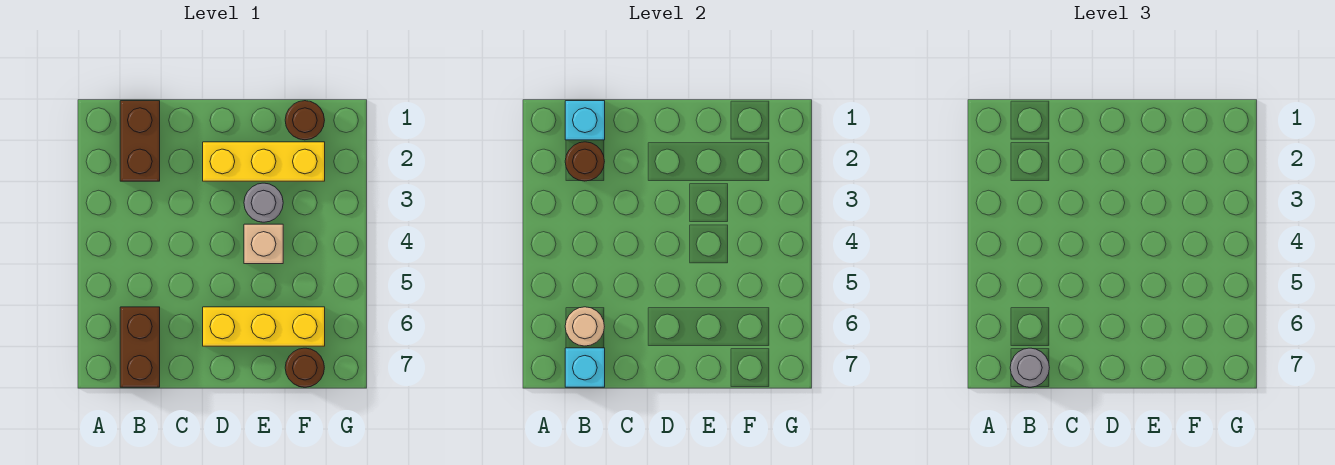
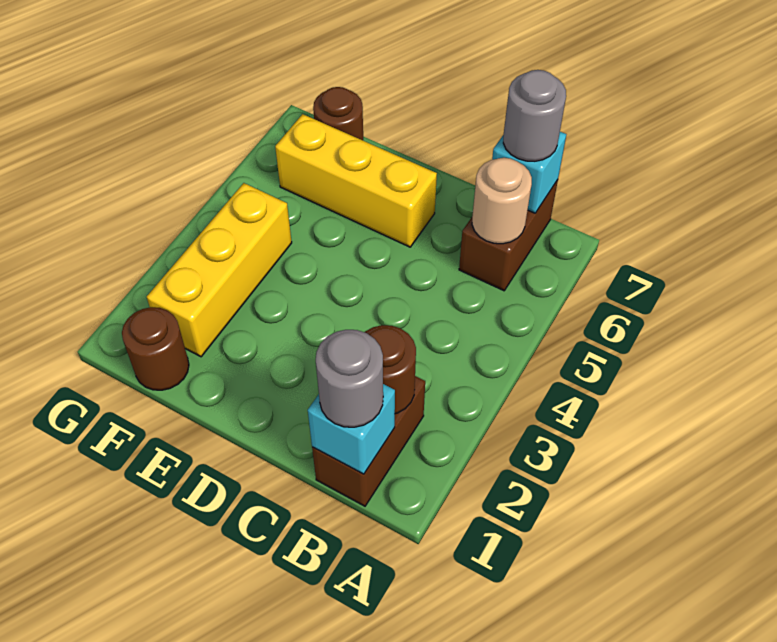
yellow brick D2:F2 level 1 -> yellow brick F2:F4 level 1
grey round brick E3 level 1 -> grey round brick B1 level 3
tan brick E4 level 1 -> none

